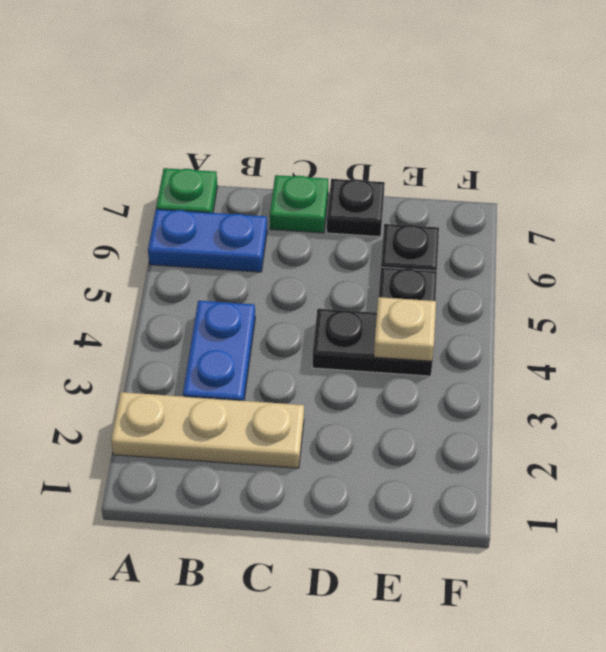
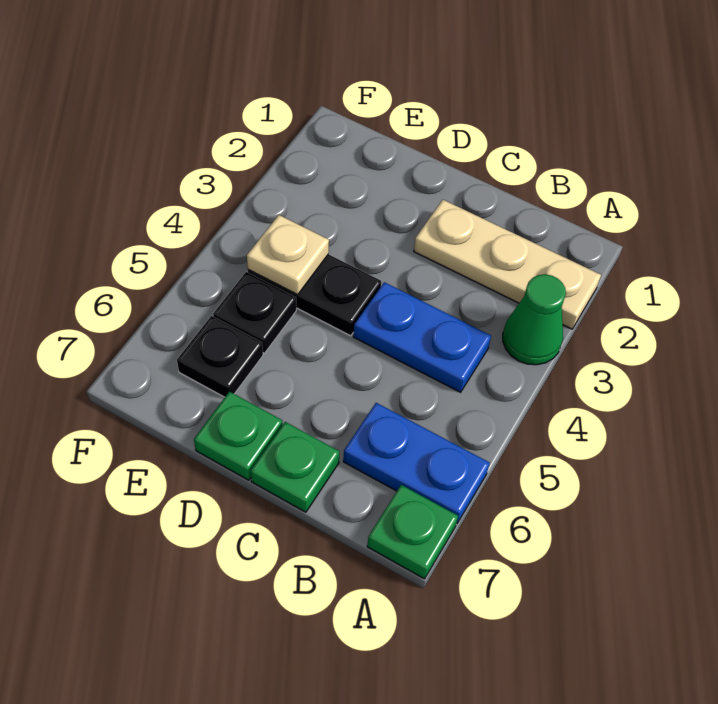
none -> green cone A3 level 1
blue plate B3:B4 level 1 -> blue plate B4:C4 level 1
black plate D7 level 1 -> green plate D7 level 1

